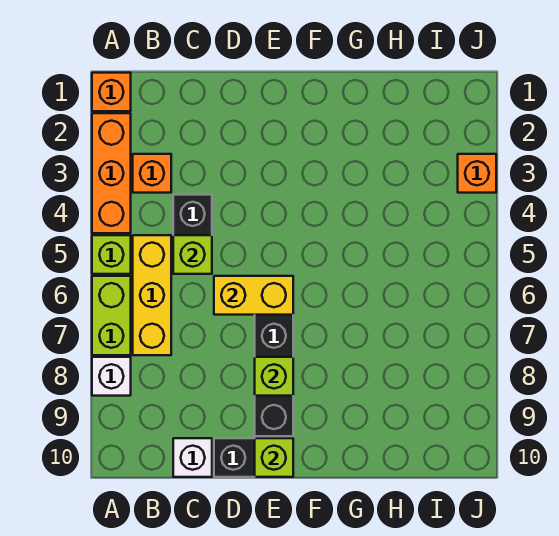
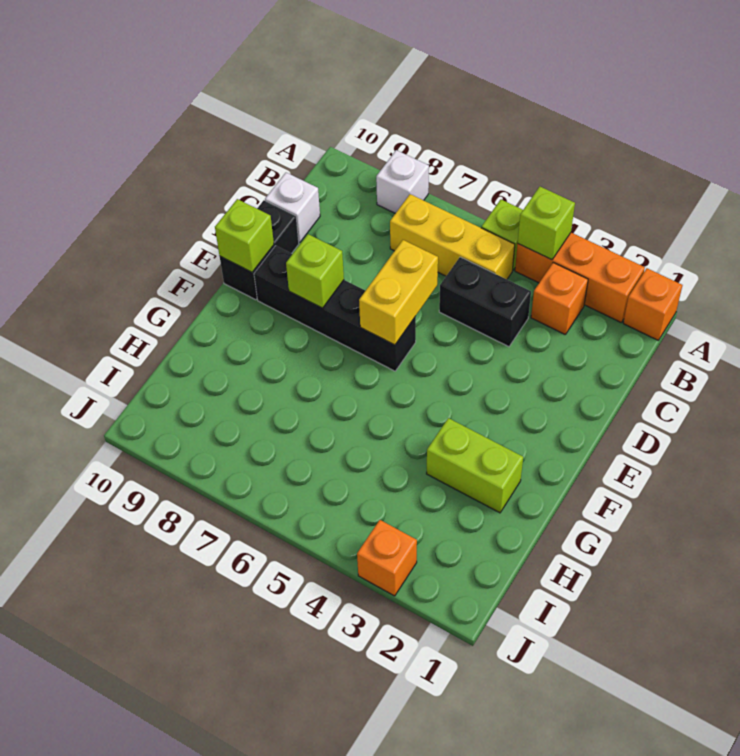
lime brick A6:A7 level 1 -> lime brick G2:G3 level 1
lime brick C5 level 2 -> lime brick A4 level 2

